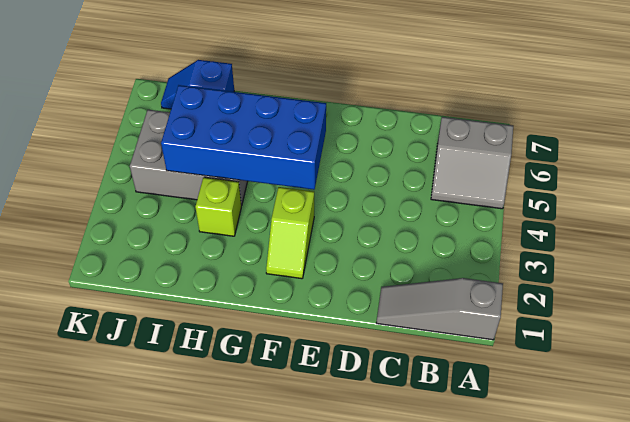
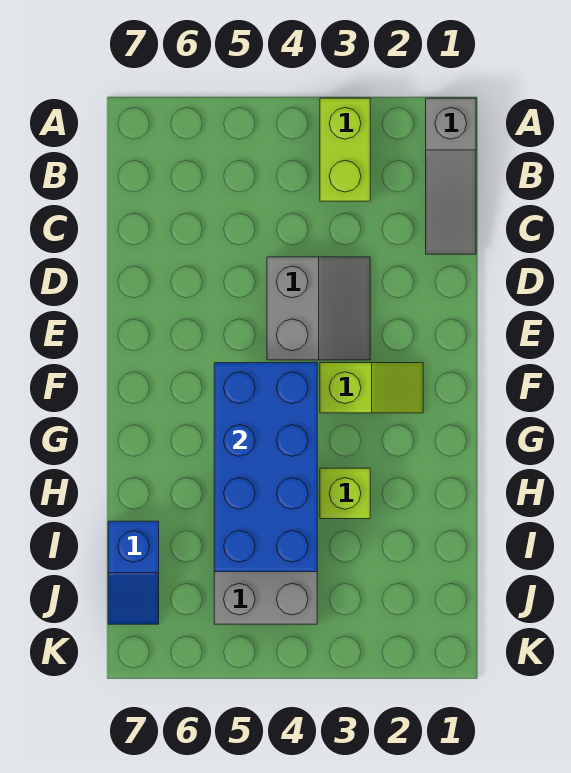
none -> lime brick A3:B3 level 1
grey slope A5:B6 level 1 top 6 -> grey slope D3:E4 level 1 top 4

